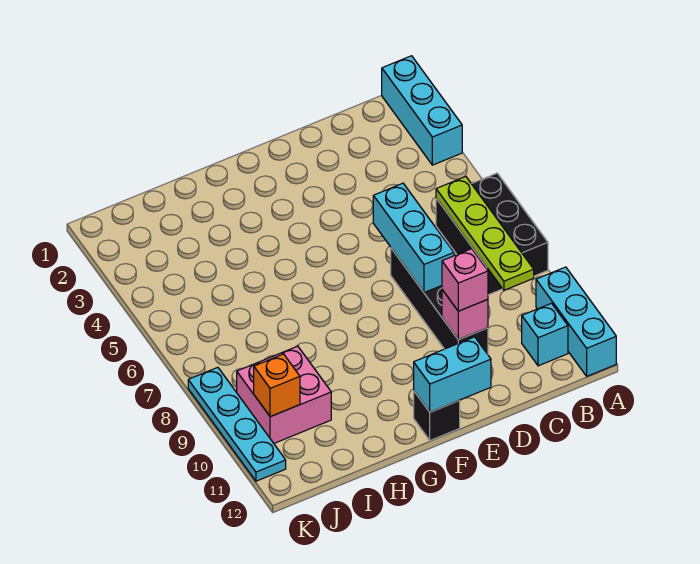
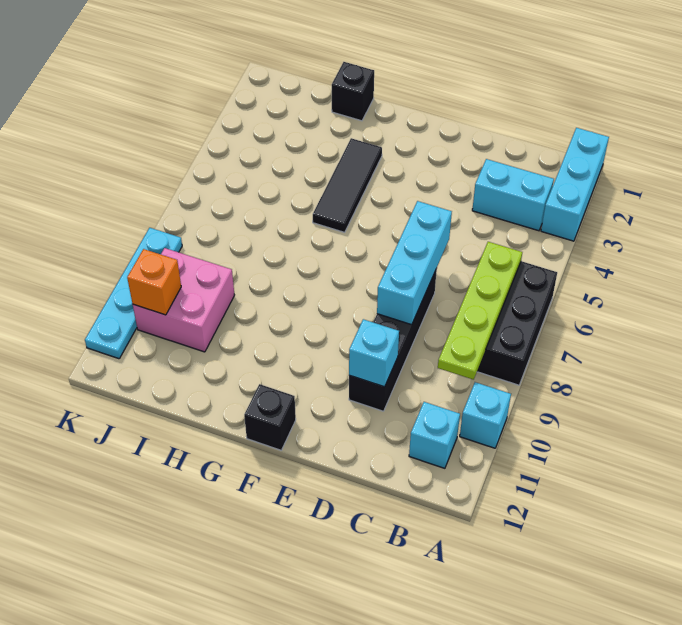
cyan brick A10:A12 level 1 -> cyan brick A10 level 1
pink brick D10 level 2 -> cyan brick D10 level 2
pink brick D10 level 3 -> none
cyan brick E12:F12 level 2 -> cyan brick B3:C3 level 1
none -> black tile G3:G5 level 1
none -> black brick H1 level 1

